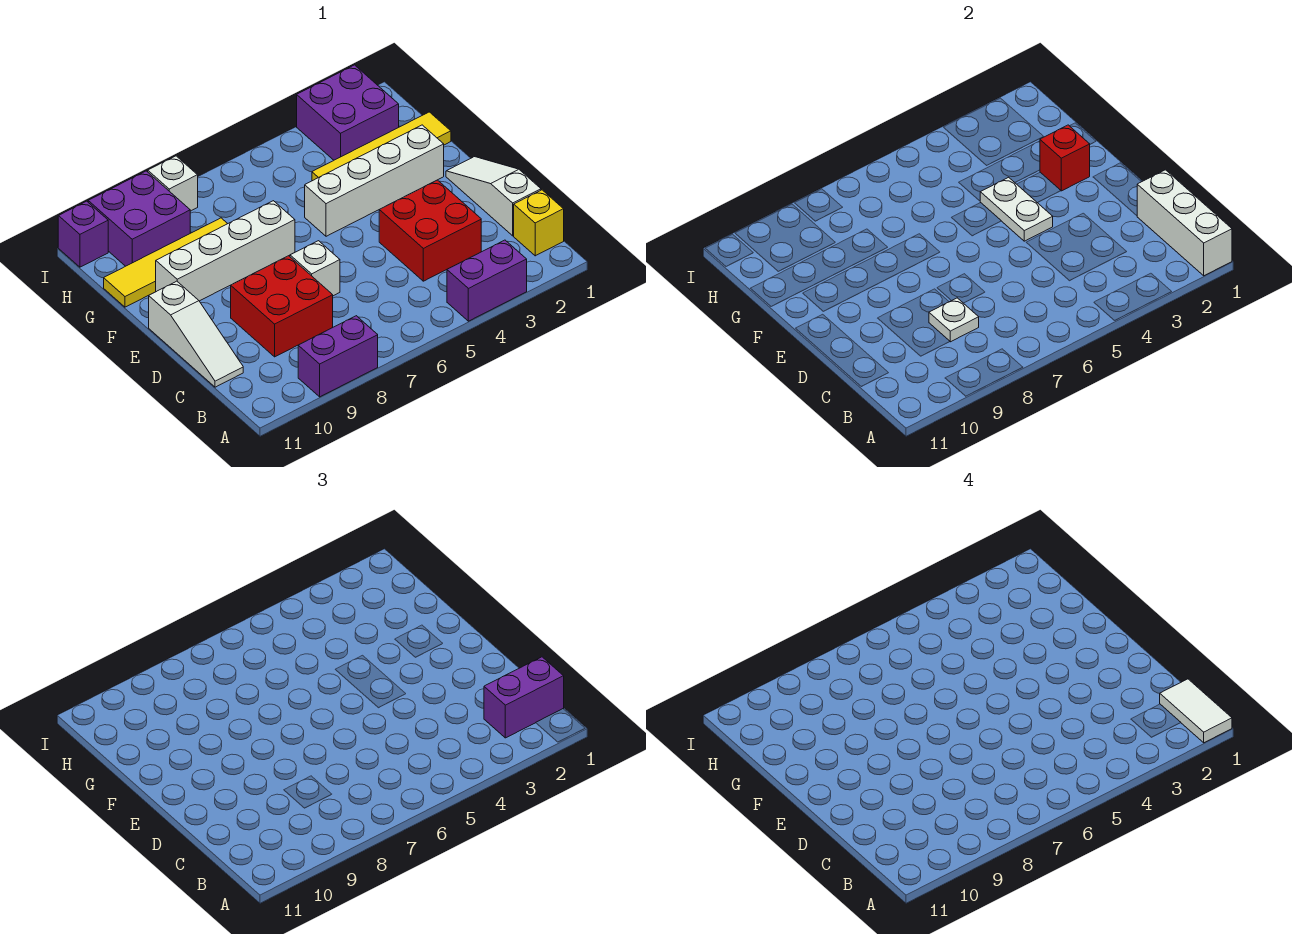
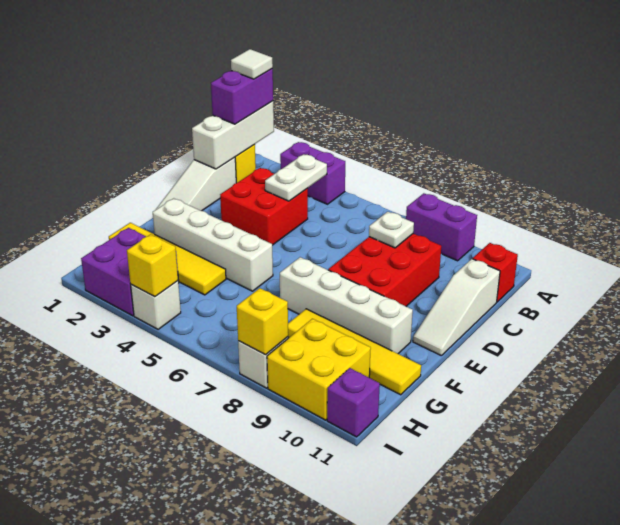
white tile A1:B1 level 4 -> white tile A1 level 4
purple brick B1:B2 level 3 -> purple brick A1:B1 level 3
red brick C8:D9 level 1 -> red brick C8:E9 level 1
white slope C11:E11 level 1 top E -> white slope C11:E11 level 1 top C
white brick D7 level 1 -> white brick I4 level 1
white plate E4:F4 level 2 -> white plate B4:C4 level 2
red brick F2 level 2 -> red brick B11 level 1
purple brick H9:I10 level 1 -> yellow brick H9:I10 level 1
none -> yellow brick I4 level 2
none -> yellow brick I8 level 2

